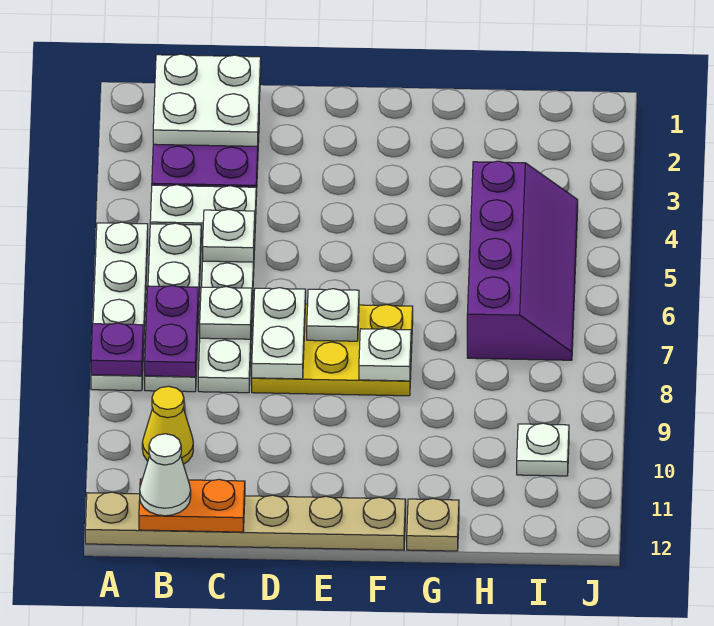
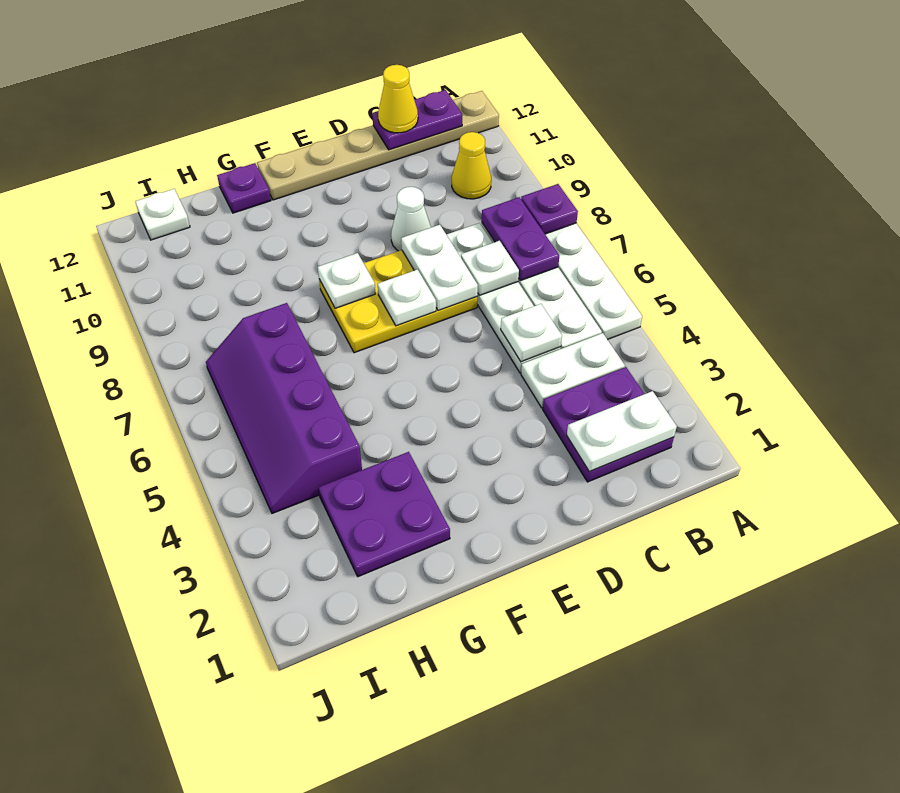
white plate B1:C2 level 2 -> white plate B2:C2 level 2
orange plate B12:C12 level 2 -> purple plate B12:C12 level 2
white cone B12 level 3 -> white cone D9 level 1
none -> yellow cone C12 level 3
none -> purple plate G2:H3 level 1
tan plate G12 level 1 -> purple plate G12 level 1
white plate I10 level 1 -> white plate I12 level 1

